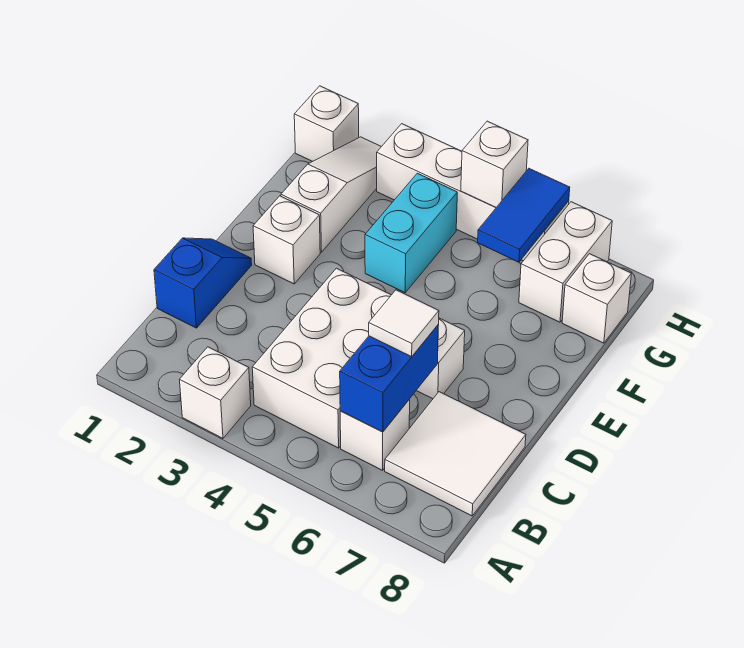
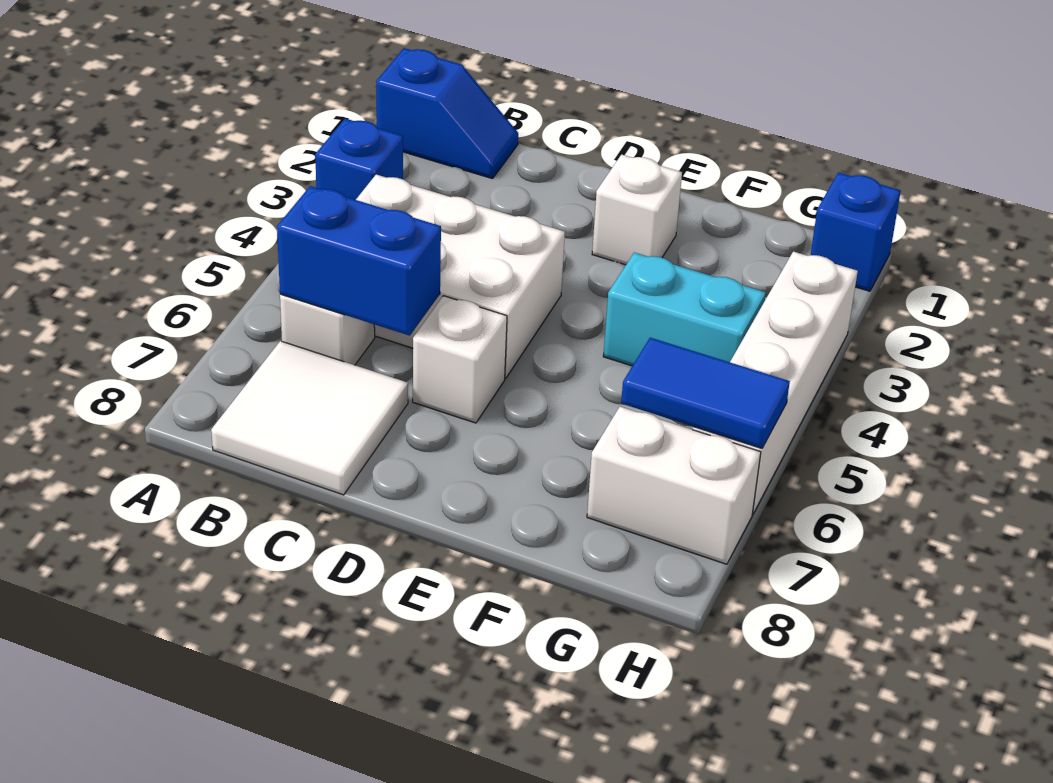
white brick A3 level 1 -> blue brick A3 level 1
blue slope C1:D1 level 1 top C -> blue slope A1:B1 level 1 top A
white tile C6 level 3 -> none
white slope F2:H2 level 1 top F -> none
white brick G8 level 1 -> none
white brick H1 level 1 -> blue brick H1 level 1
white brick H5 level 2 -> none

